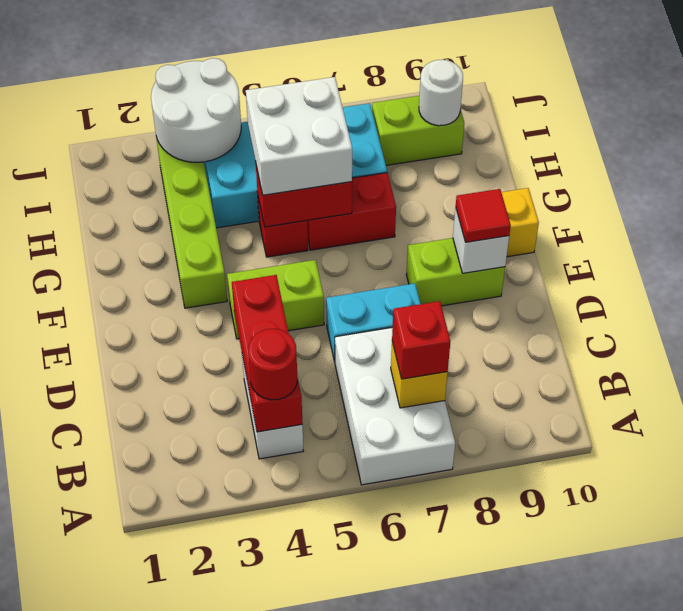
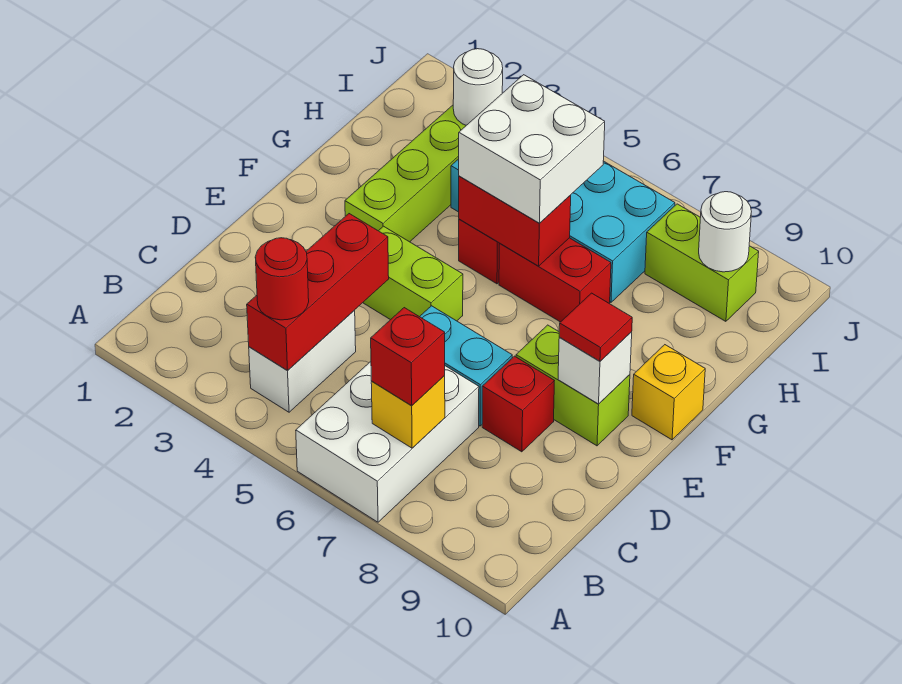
none -> red brick D8 level 1
white round brick I3:J4 level 2 -> white round brick I3 level 2

